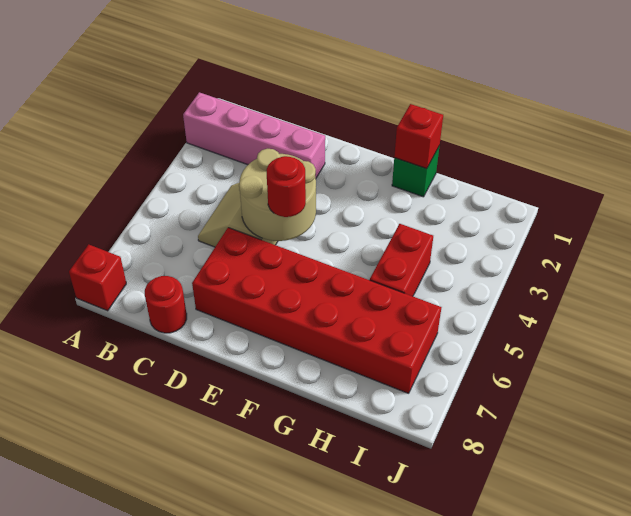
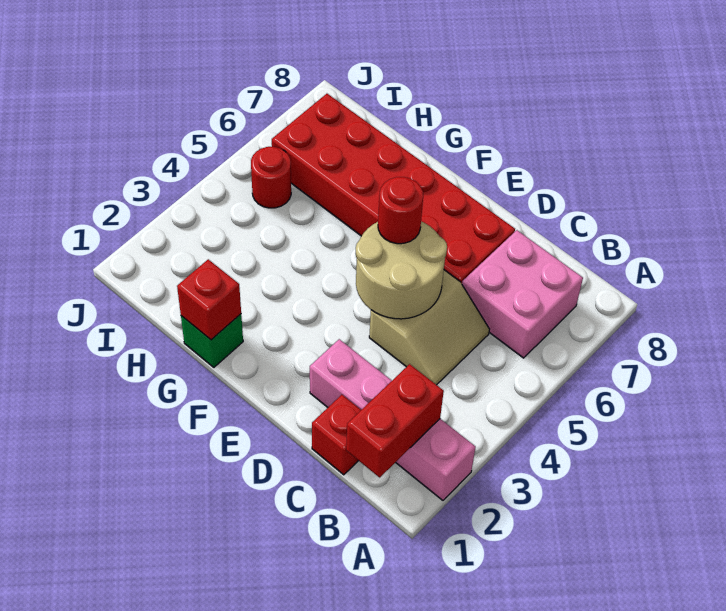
red brick A8 level 1 -> red brick C1 level 1
none -> pink brick B6:C7 level 1
red round brick C8 level 1 -> red round brick I5 level 1
red brick H4:H5 level 1 -> red brick B1:B2 level 2

